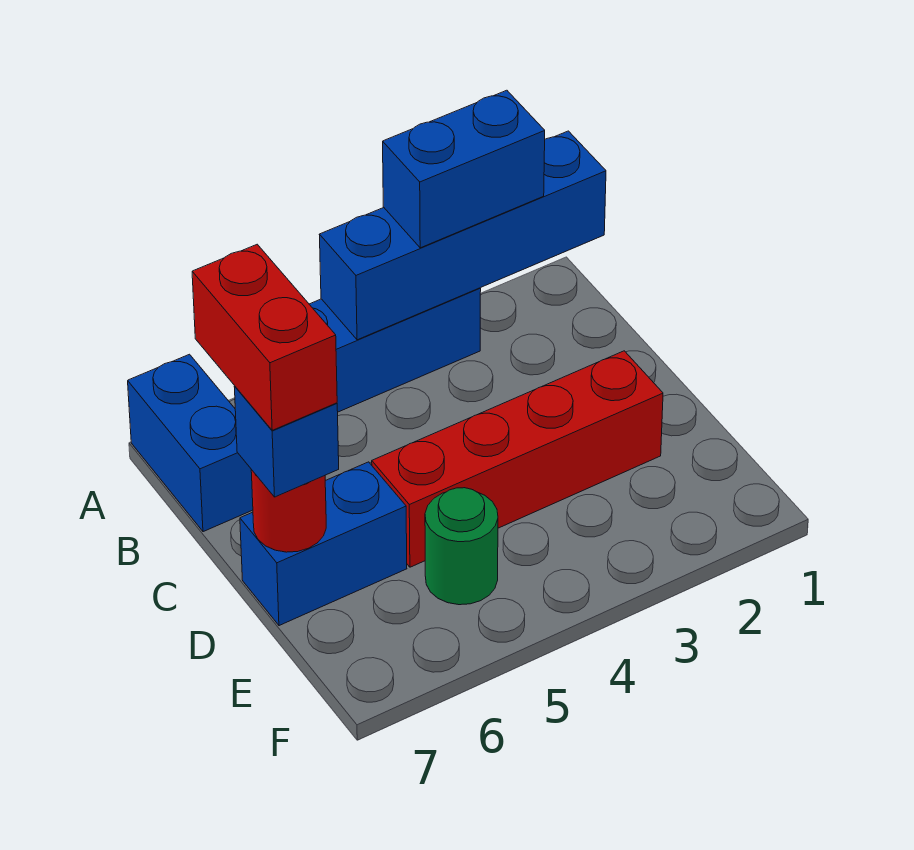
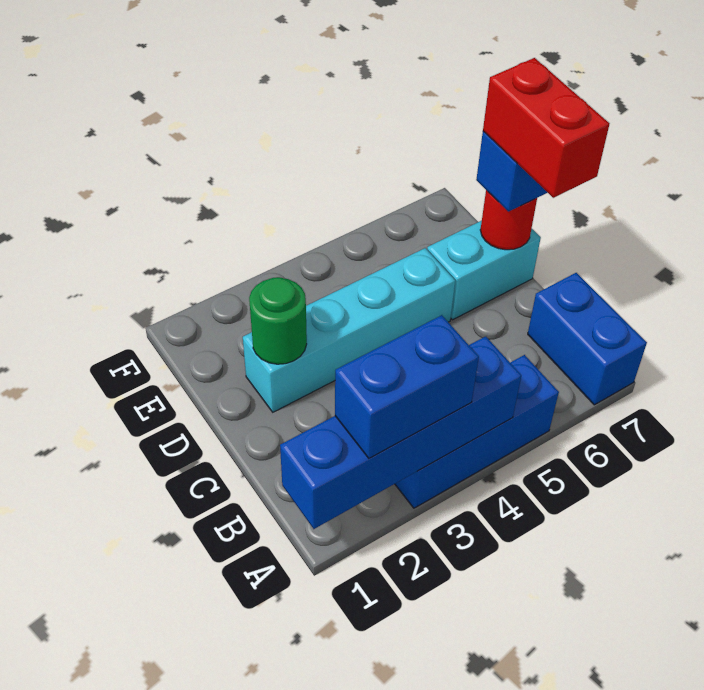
red brick D2:D5 level 1 -> cyan brick D2:D5 level 1
blue brick D6:D7 level 1 -> cyan brick D6:D7 level 1
green round brick E5 level 1 -> green round brick D2 level 2

